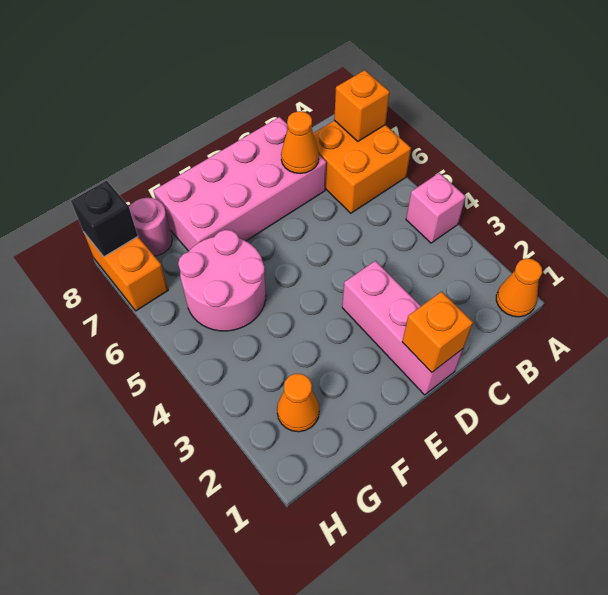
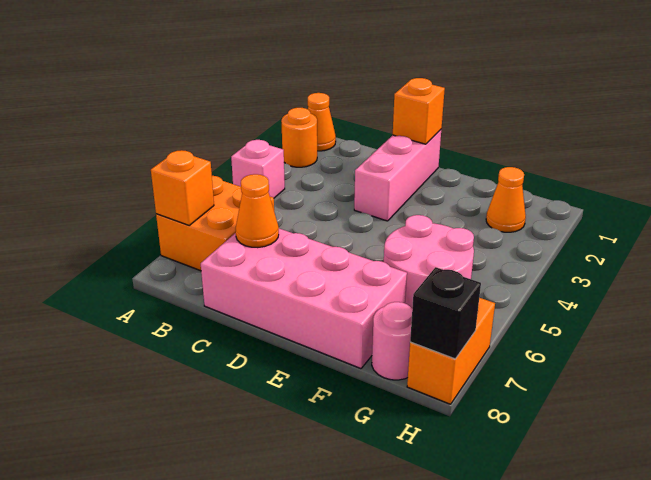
none -> orange round brick A2 level 1

